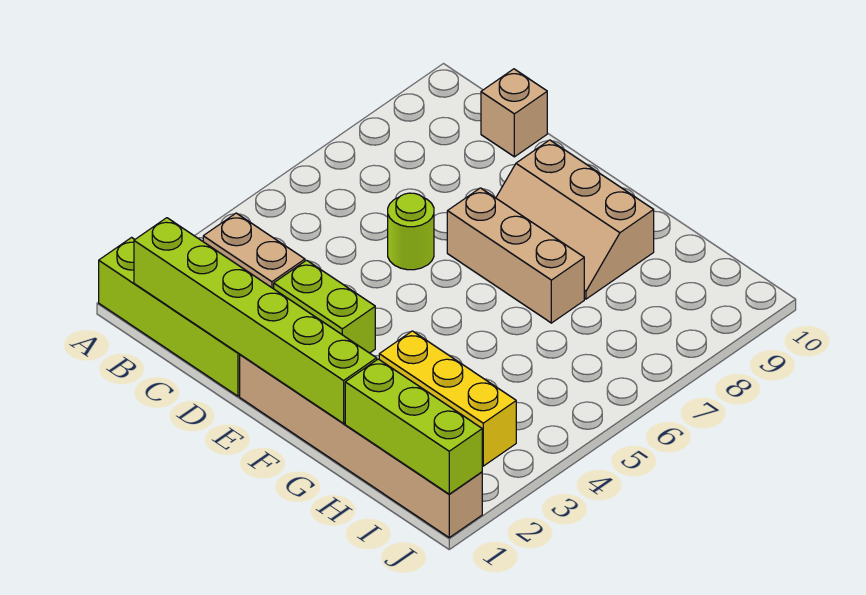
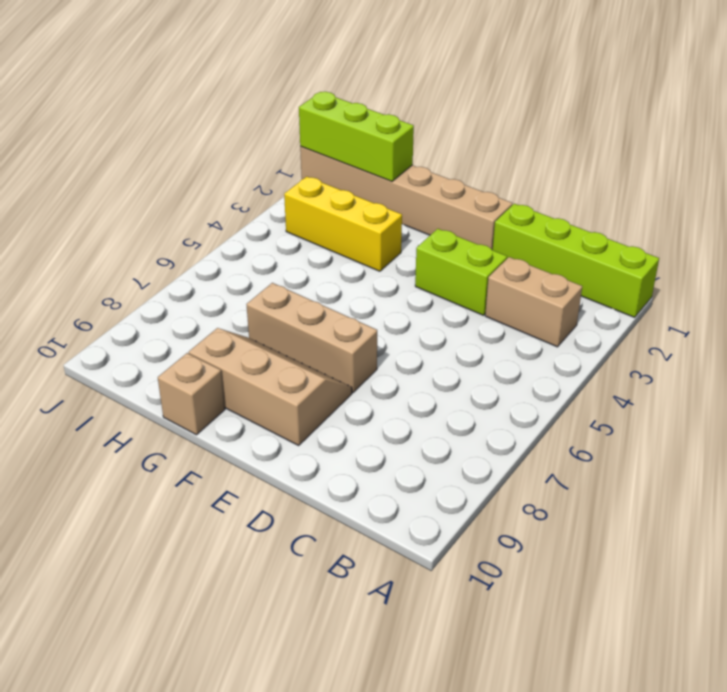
lime brick B1:G1 level 2 -> none
tan brick C10 level 1 -> tan brick G10 level 1
lime round brick D6 level 1 -> none

